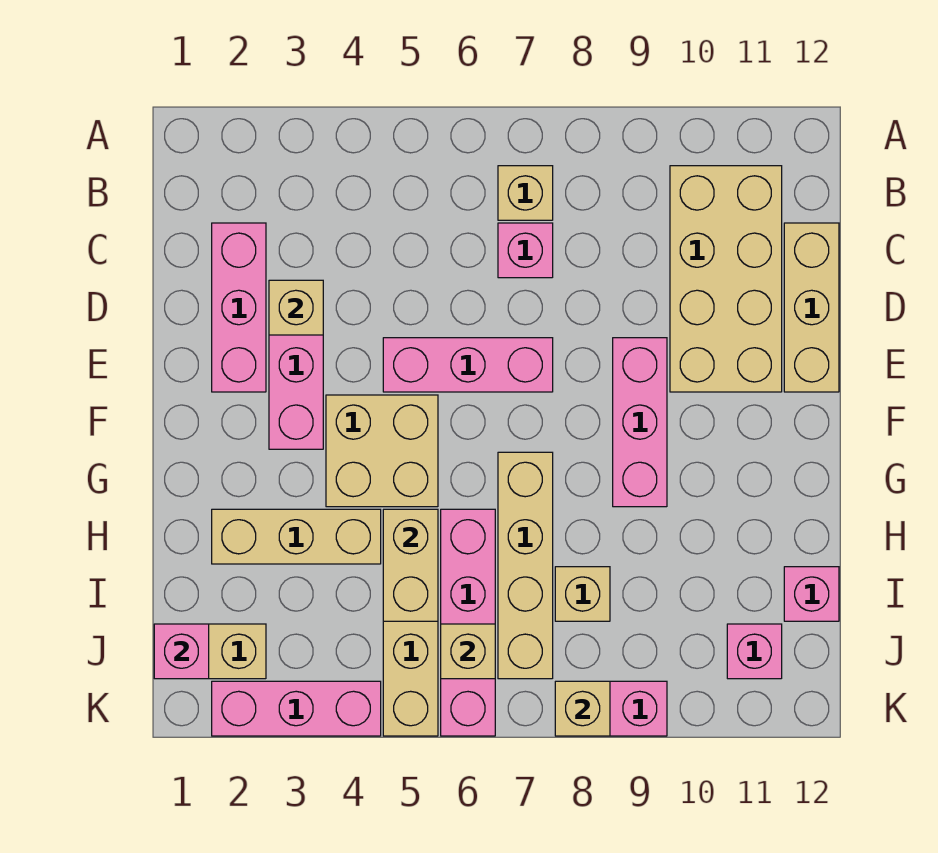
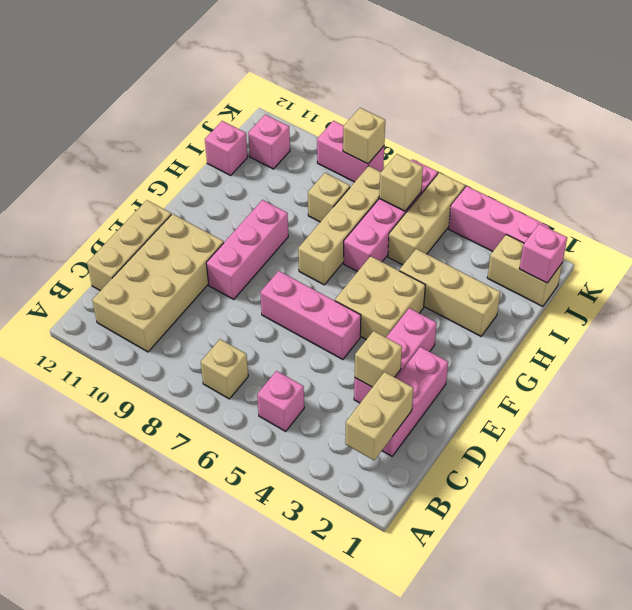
pink brick C7 level 1 -> pink brick B5 level 1
tan brick H5:I5 level 2 -> tan brick B2:C2 level 2

